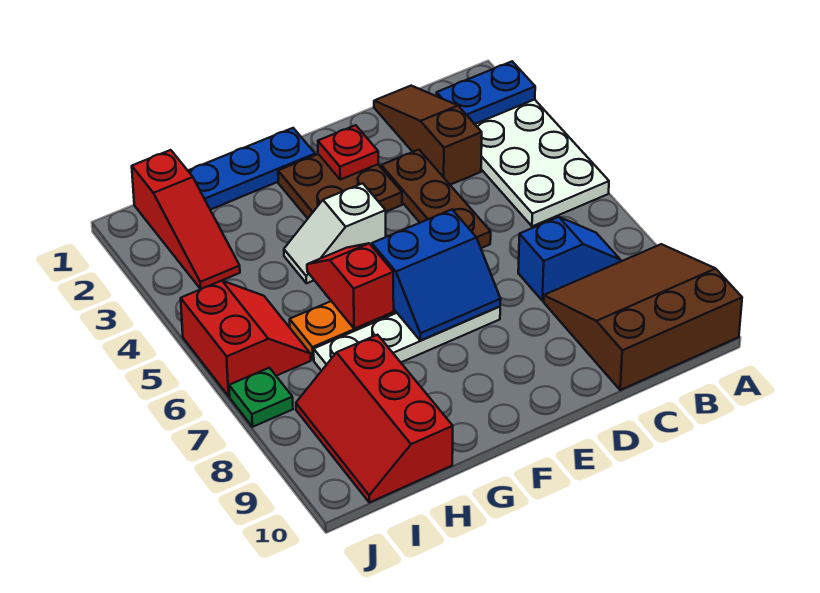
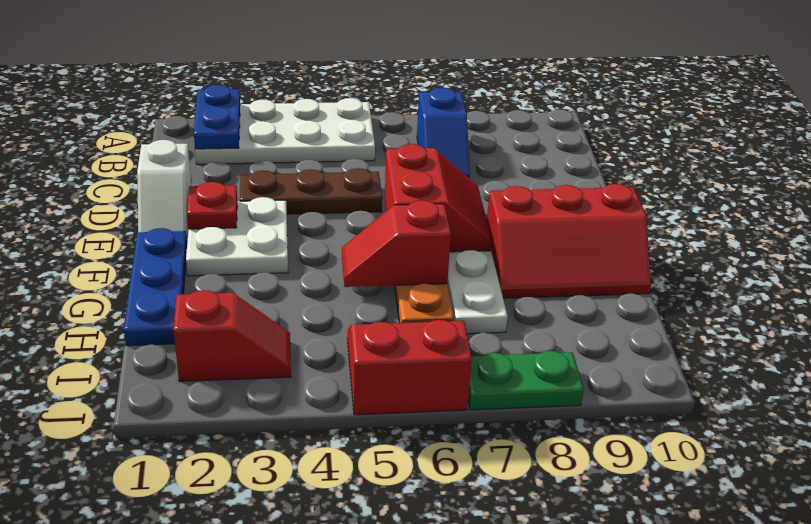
brown slope A8:C10 level 1 top 10 -> none
blue slope B7:C7 level 1 top C -> blue slope B7:C7 level 1 top B
brown slope C1:C3 level 1 top 3 -> none
brown plate E2:F3 level 1 -> white plate E2:F3 level 1
blue slope E6:F7 level 2 top 6 -> red slope E6:F7 level 2 top 6
white slope F4:G4 level 1 top F -> white slope D1:E1 level 1 top D
red slope H8:I10 level 1 top H -> red slope F8:G10 level 1 top F
red slope I1:I3 level 1 top 1 -> red slope I2:I3 level 1 top 2
green plate J7 level 1 -> green plate J7:J8 level 1

